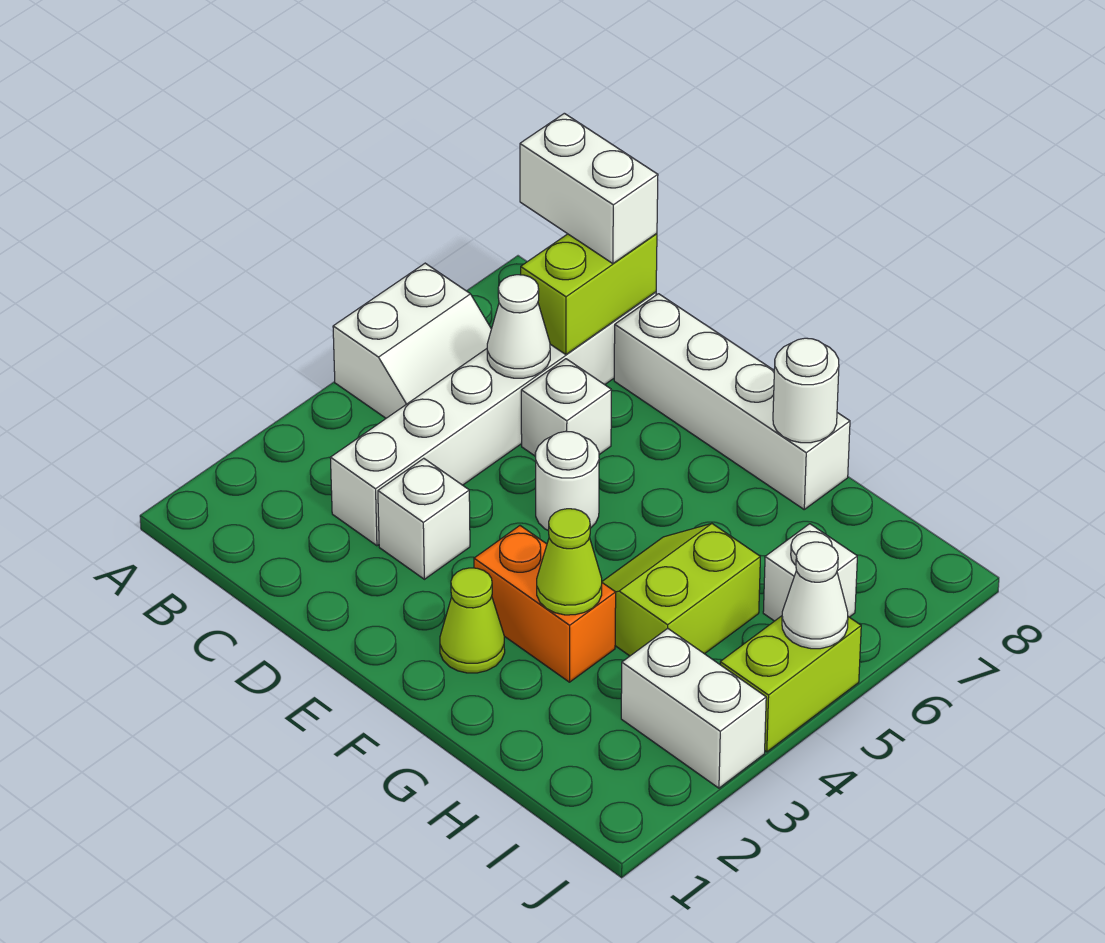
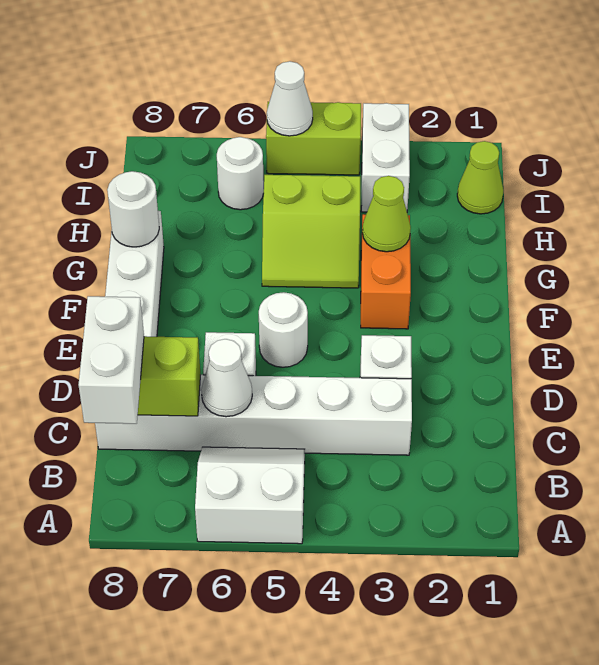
lime cone F2 level 1 -> lime cone I1 level 1
white brick I6 level 1 -> white round brick I6 level 1

